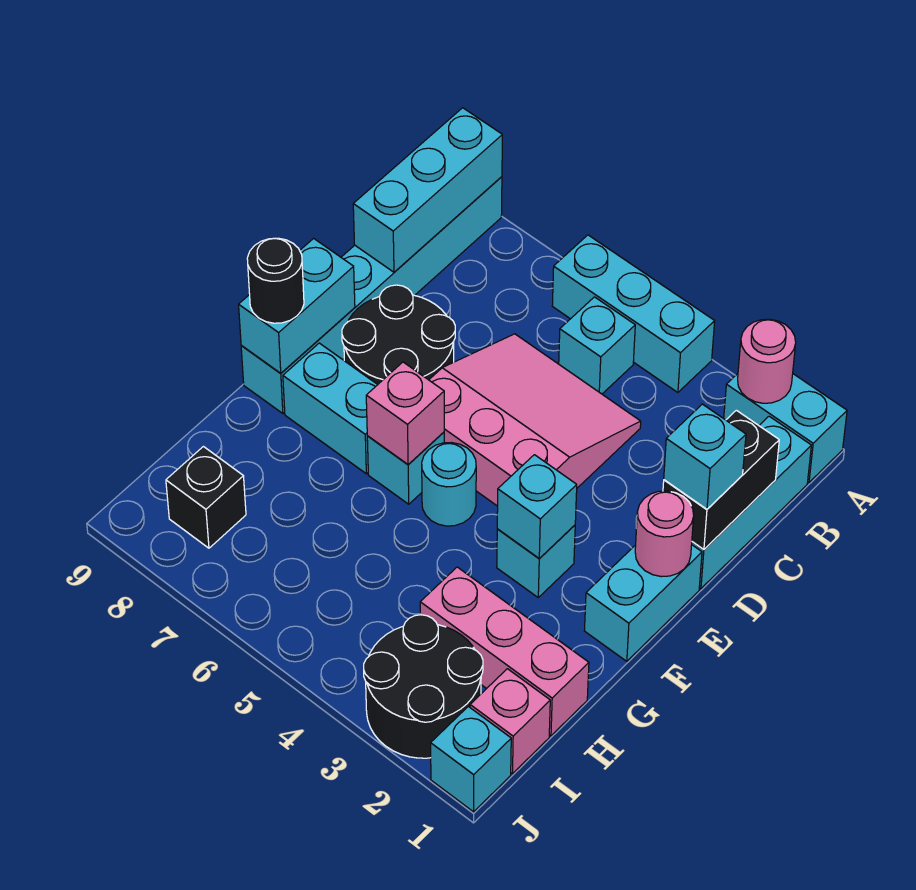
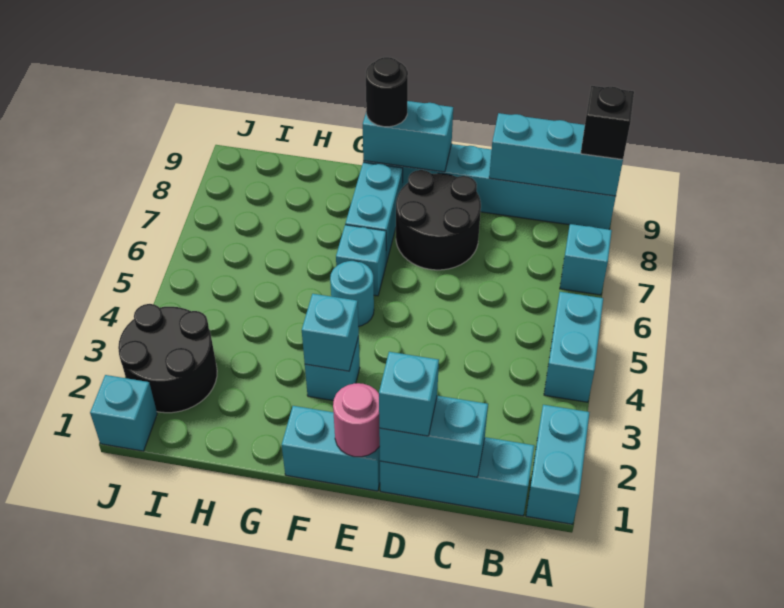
pink round brick A2 level 2 -> none
cyan brick A4:A6 level 1 -> cyan brick A4:A5 level 1
cyan brick B5 level 1 -> cyan brick A7 level 1
black brick C1:D1 level 2 -> cyan brick C1:D1 level 2
pink slope C4:E6 level 1 top E -> none
pink brick F6 level 2 -> none
pink brick H1:H3 level 1 -> none
pink brick I1 level 1 -> none
black brick I8 level 1 -> black brick A9 level 3

